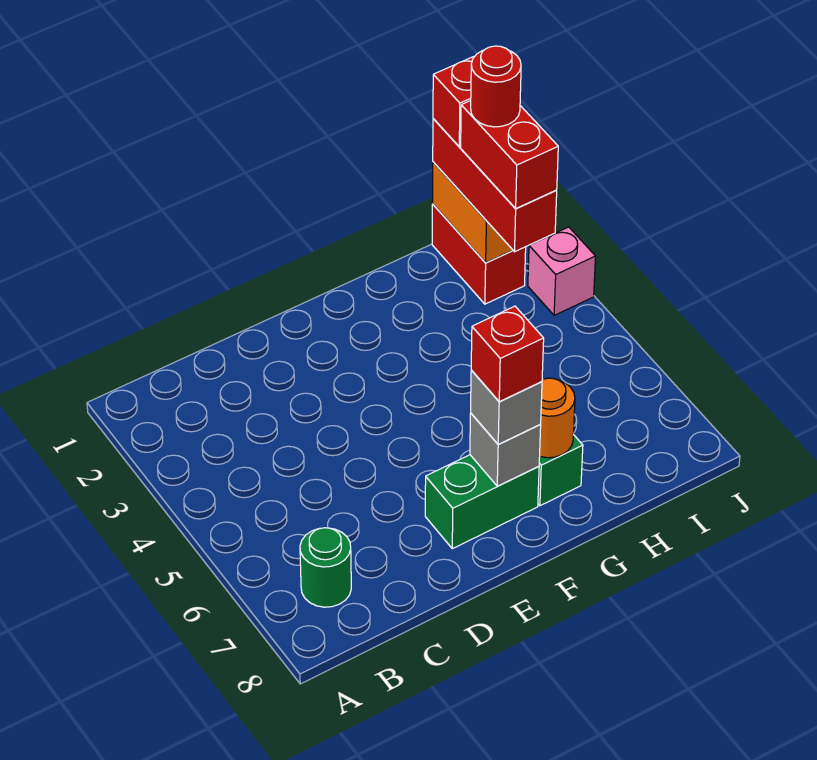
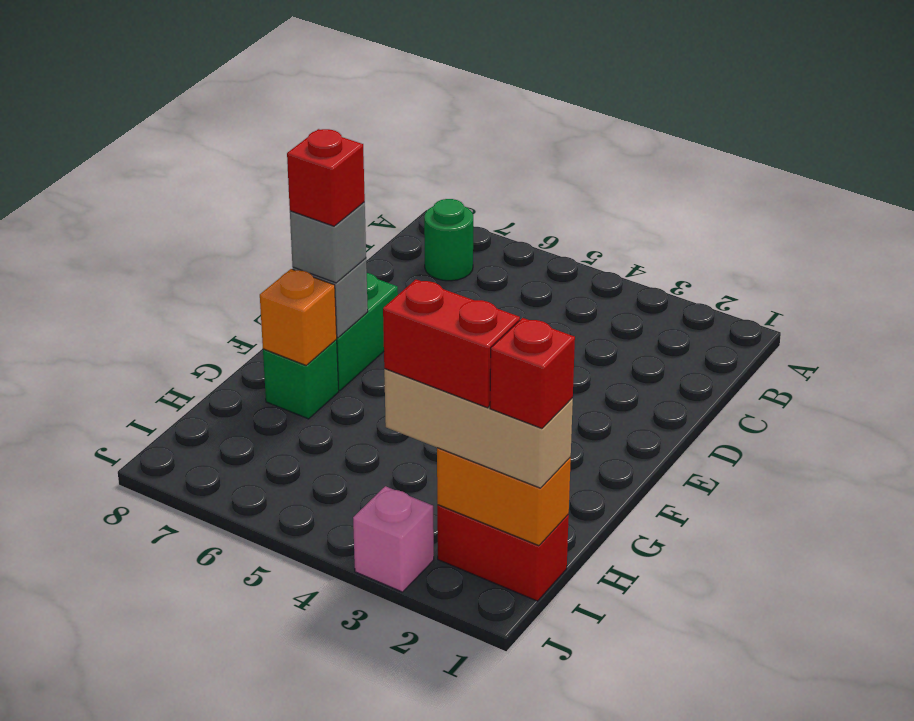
orange round brick G7 level 2 -> orange brick G7 level 2
red brick I1:I3 level 3 -> tan brick I1:I3 level 3
red round brick I2 level 5 -> none

